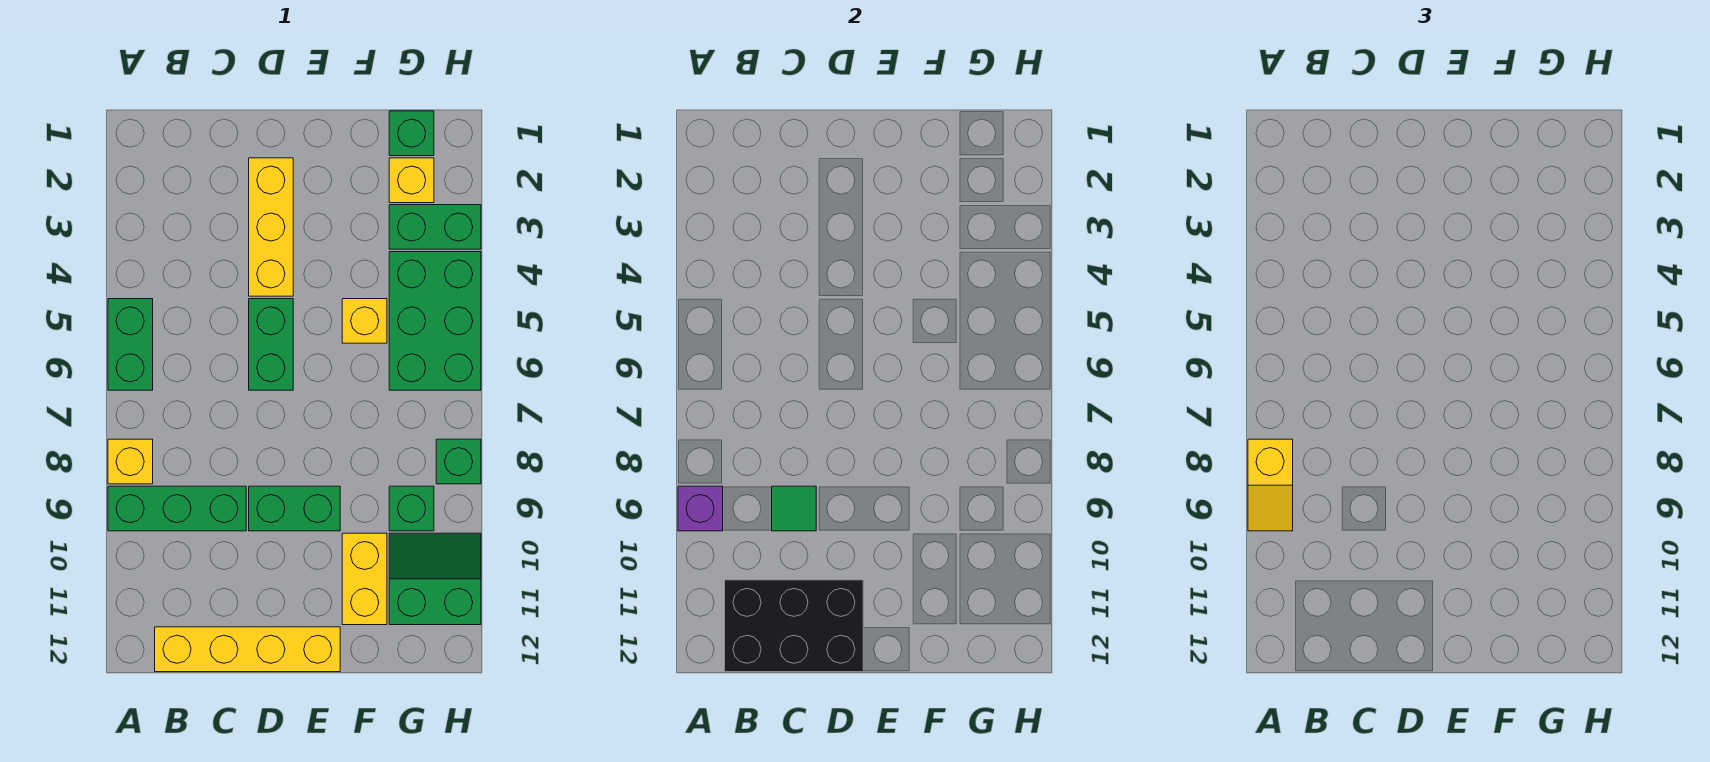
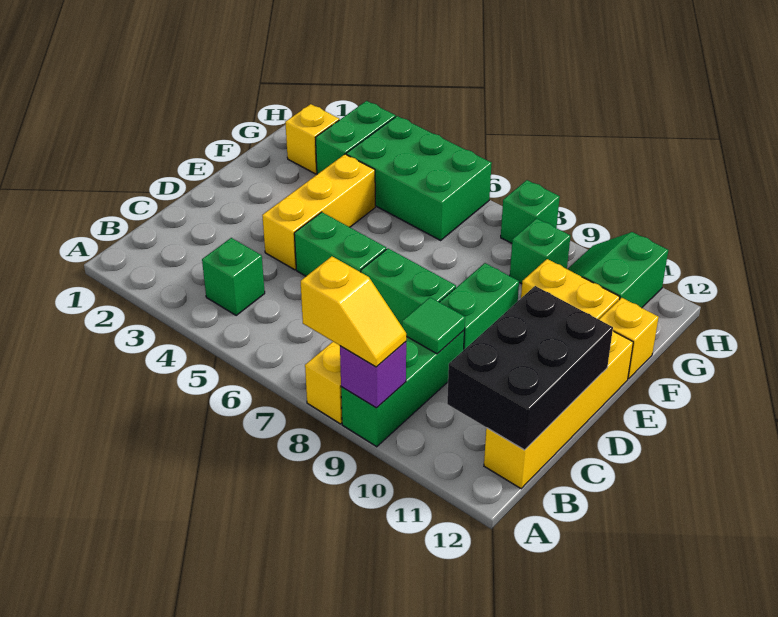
green brick A5:A6 level 1 -> green brick D7:D8 level 1
yellow brick D2:D4 level 1 -> yellow brick D4:F4 level 1
yellow brick F5 level 1 -> yellow brick F12 level 1
green brick G1 level 1 -> green brick B4 level 1

